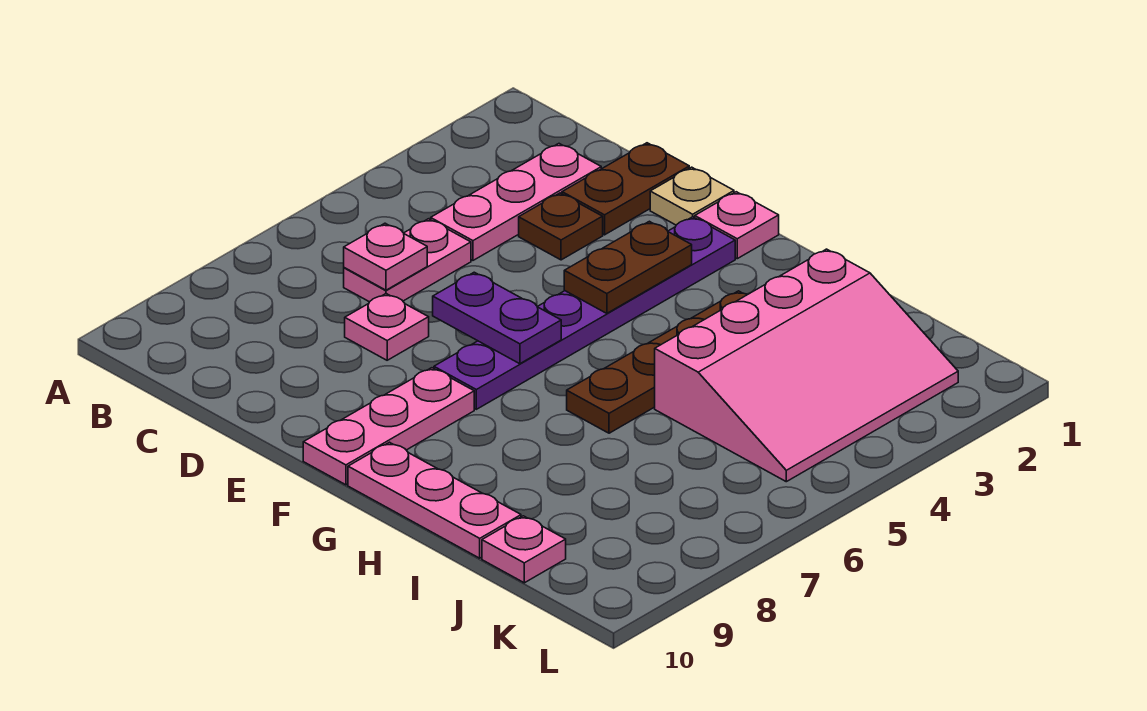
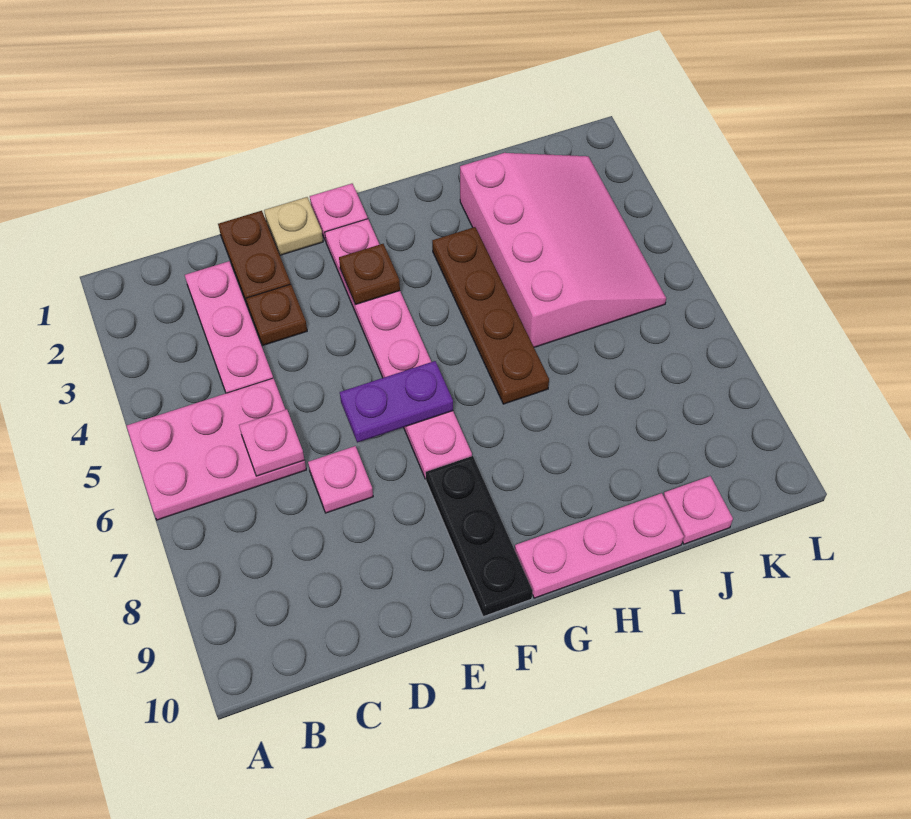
pink plate C5:C6 level 1 -> pink plate A5:C6 level 1
purple plate F2:F7 level 1 -> pink plate F2:F7 level 1
brown plate F3:F4 level 2 -> brown plate F3 level 2
pink plate F8:F10 level 1 -> black plate F8:F10 level 1

